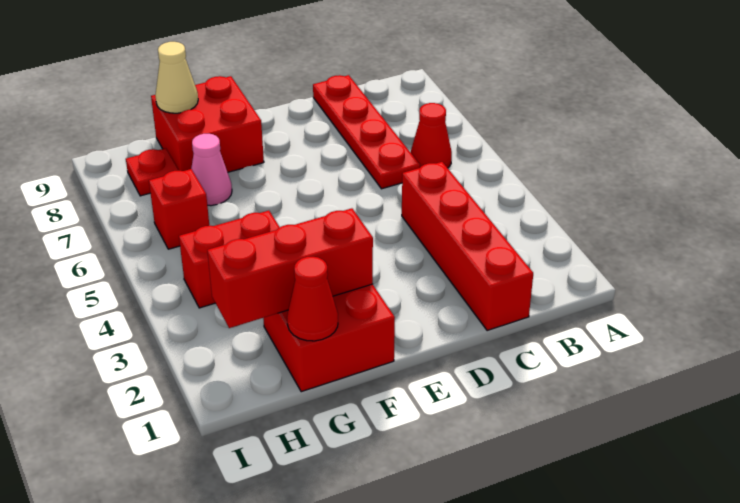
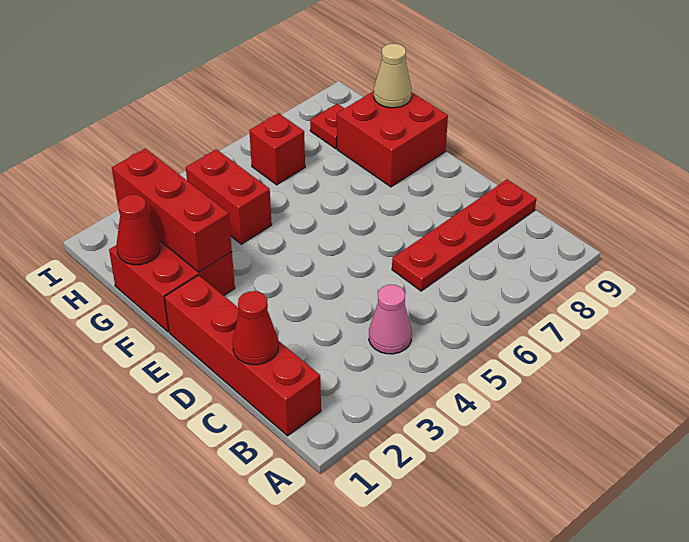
red cone B6 level 1 -> red cone C1 level 2
red brick C1:C4 level 1 -> red brick B1:E1 level 1
pink cone G7 level 1 -> pink cone B4 level 1

